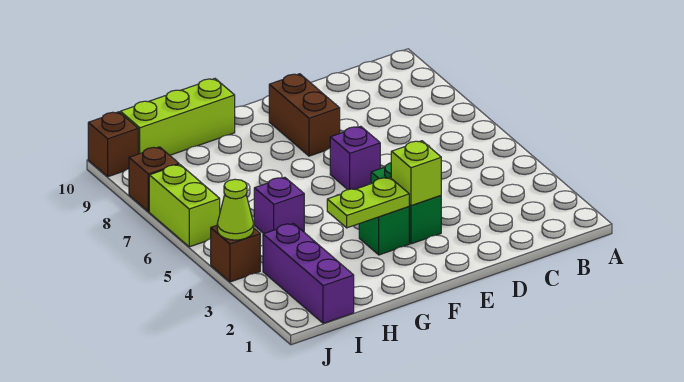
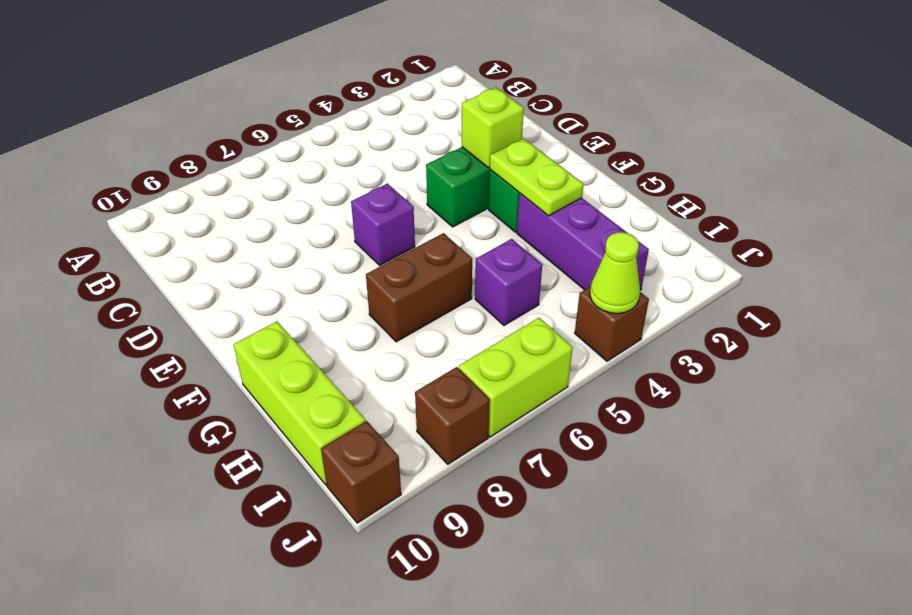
brown brick E8:E9 level 1 -> brown brick G6:G7 level 1
purple brick I1:I3 level 1 -> purple brick G3:I3 level 1

